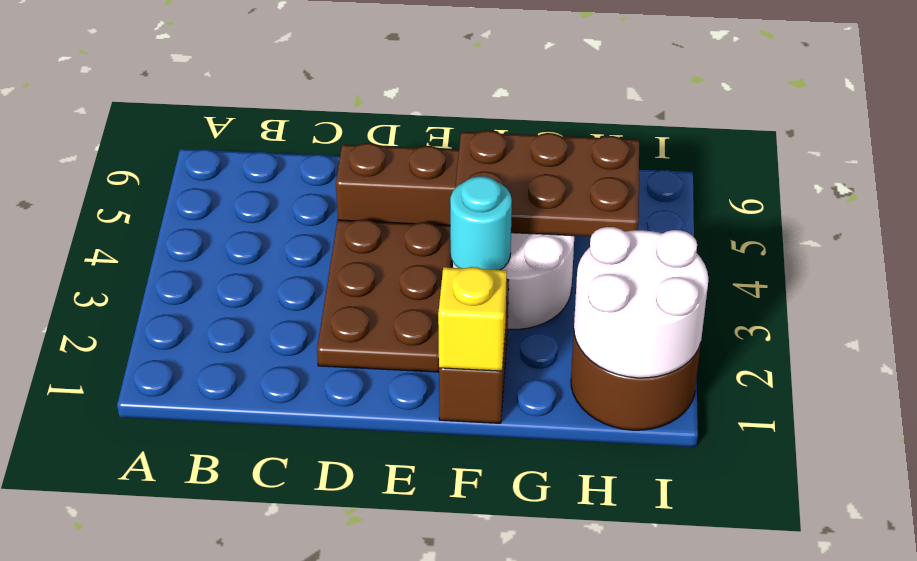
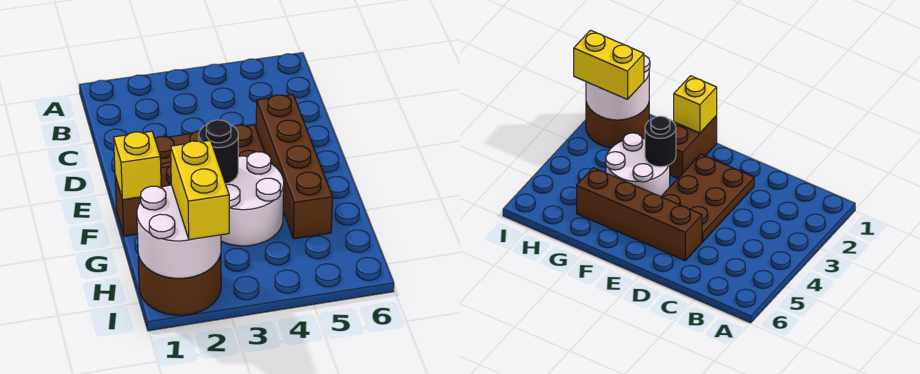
cyan round brick F3 level 2 -> black round brick F3 level 2
brown plate F4:H5 level 2 -> none
none -> yellow brick H2:I2 level 3

